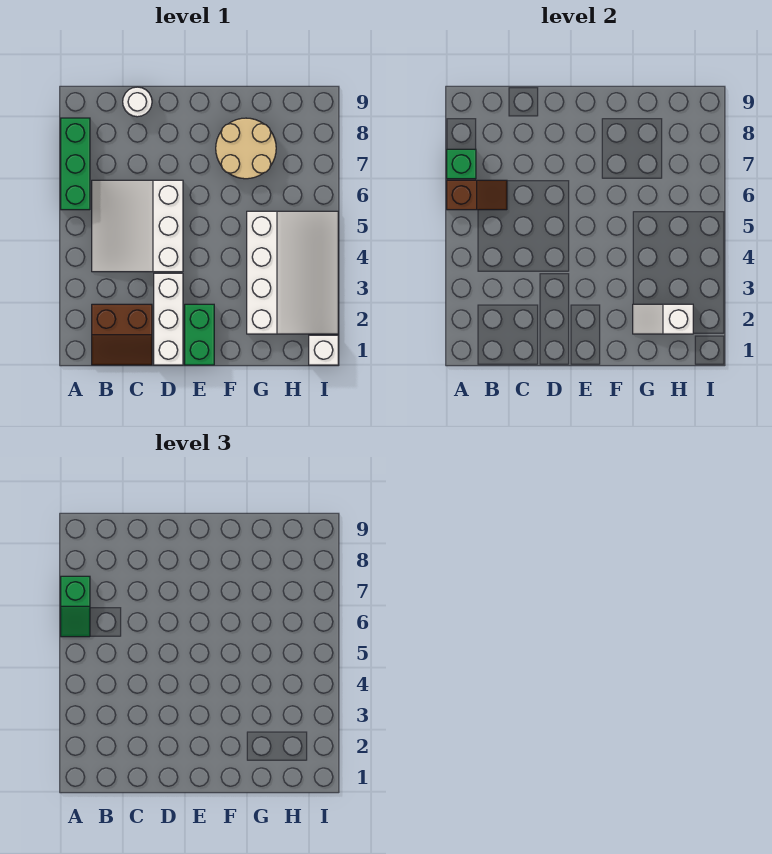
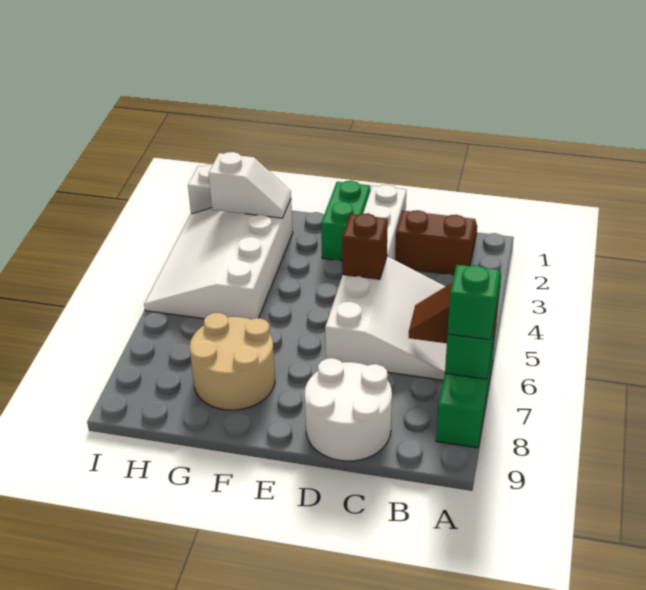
white round brick C9 level 1 -> white round brick C8:D9 level 1
none -> brown brick D4 level 2

